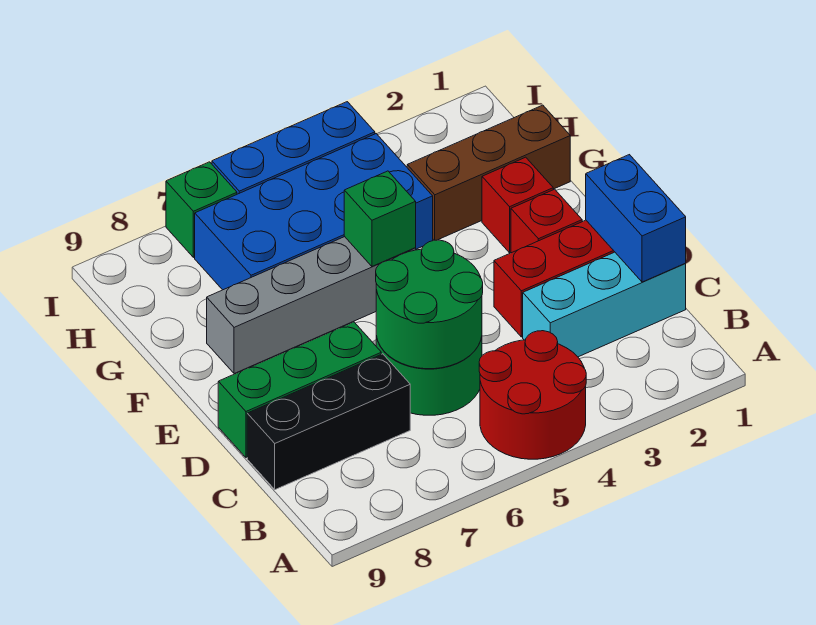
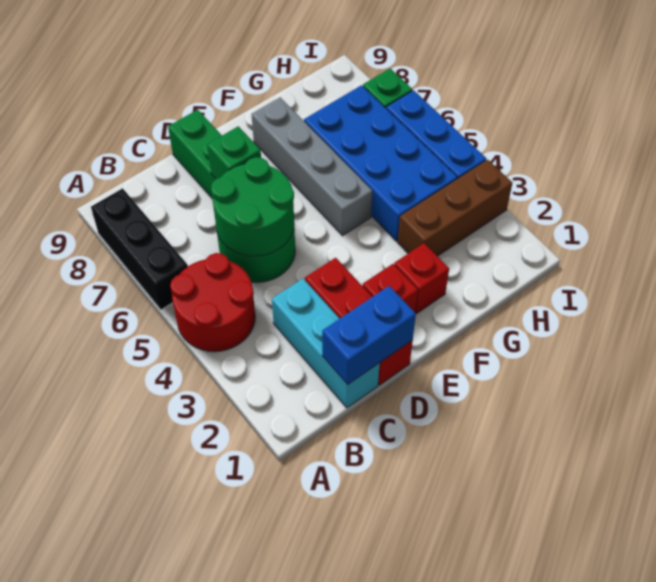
black brick C7:C9 level 1 -> black brick A6:A8 level 1
green brick F5 level 2 -> green brick D7 level 2
brown brick G1:G3 level 1 -> brown brick G3:I3 level 1

